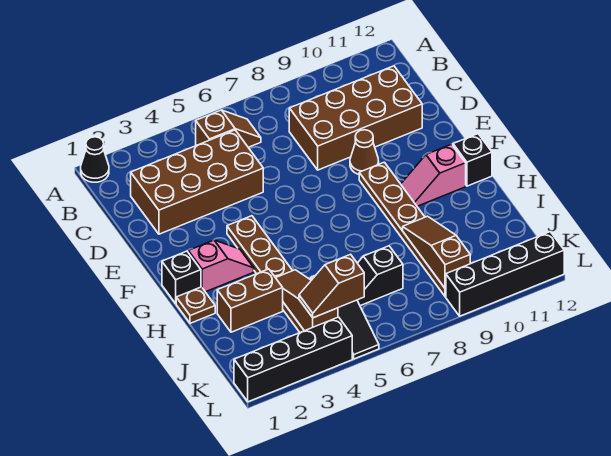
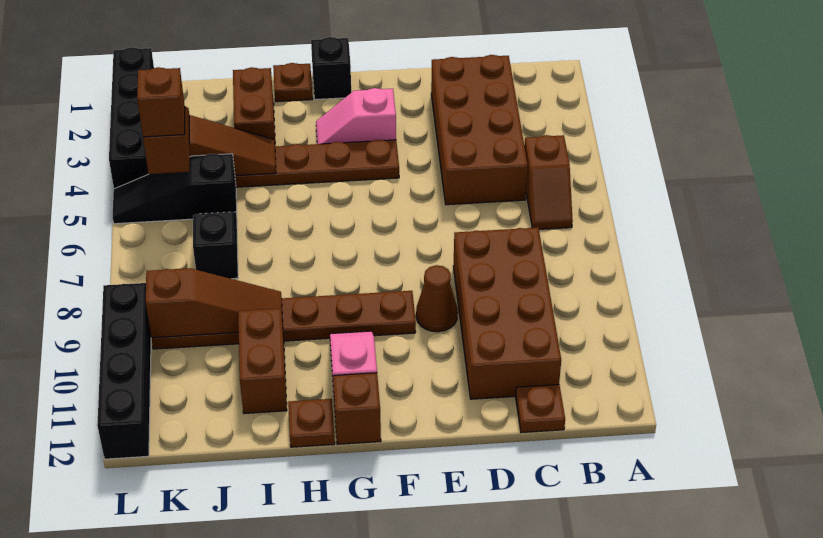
black cone A1 level 1 -> none
none -> brown plate C12 level 1
pink slope G2:G3 level 1 top 2 -> pink slope F3:G3 level 1 top F
black brick G12 level 1 -> brown brick G12 level 1
none -> brown plate H12 level 1
none -> brown brick I10:I11 level 1
none -> brown brick K5 level 4

